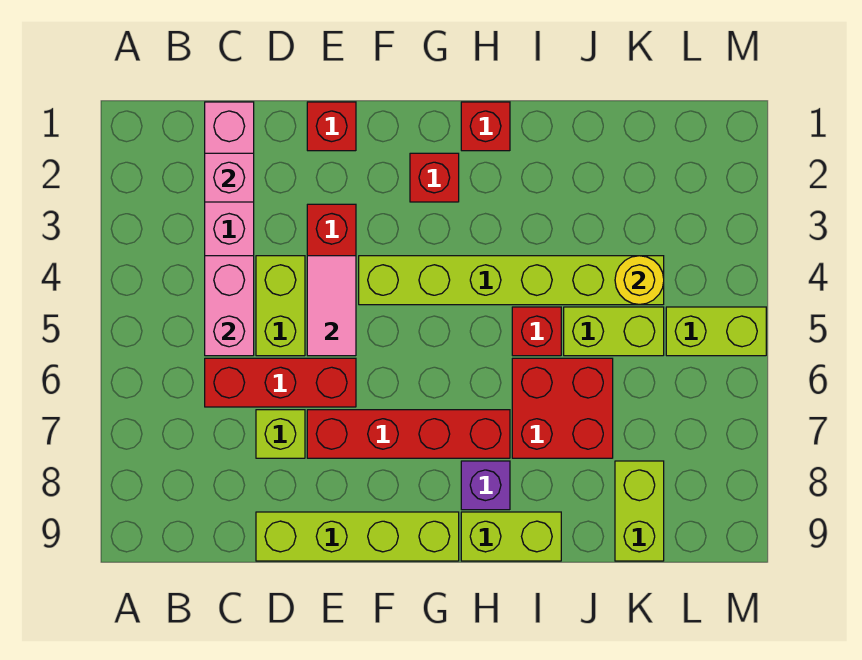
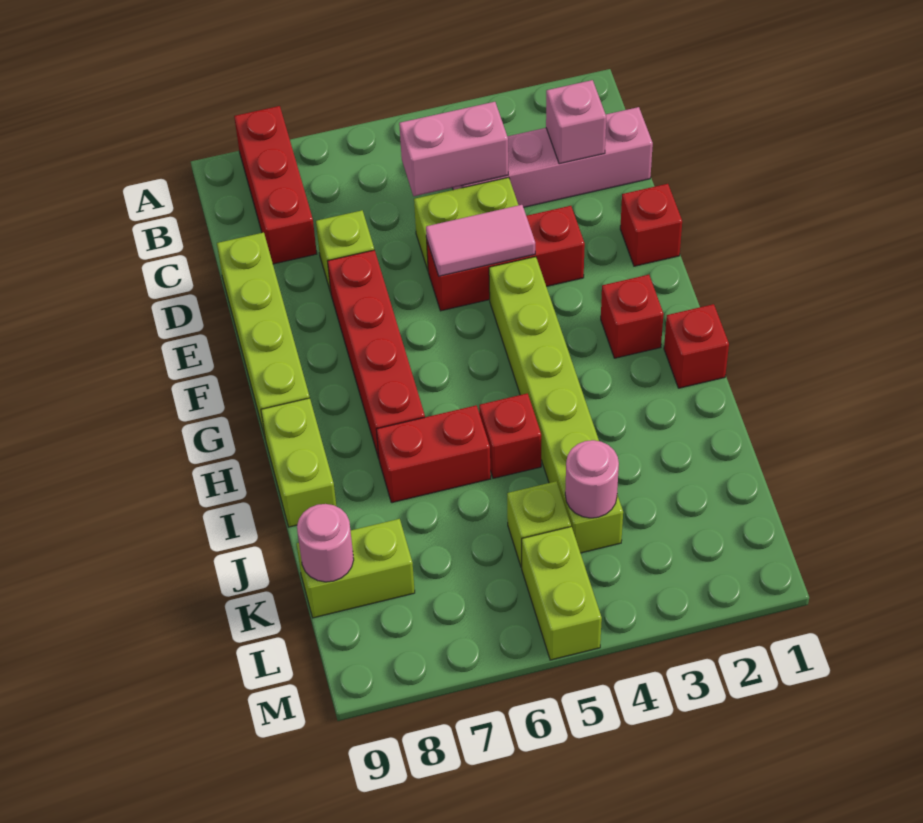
red brick C6:E6 level 1 -> red brick A8:C8 level 1
purple brick H8 level 1 -> none
red brick I6:J7 level 1 -> red brick I6:I7 level 1
lime brick J5:K5 level 1 -> lime brick K5 level 1
yellow round brick K4 level 2 -> pink round brick K4 level 2
none -> pink round brick K9 level 2

